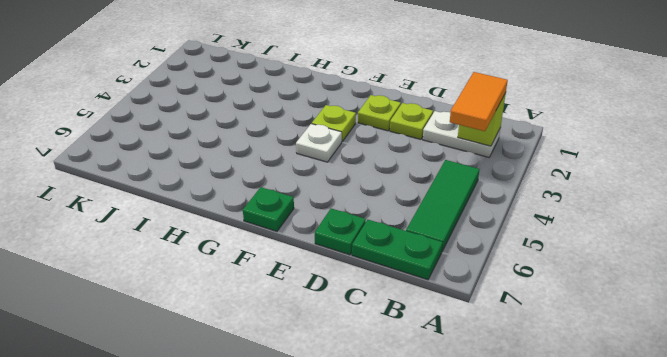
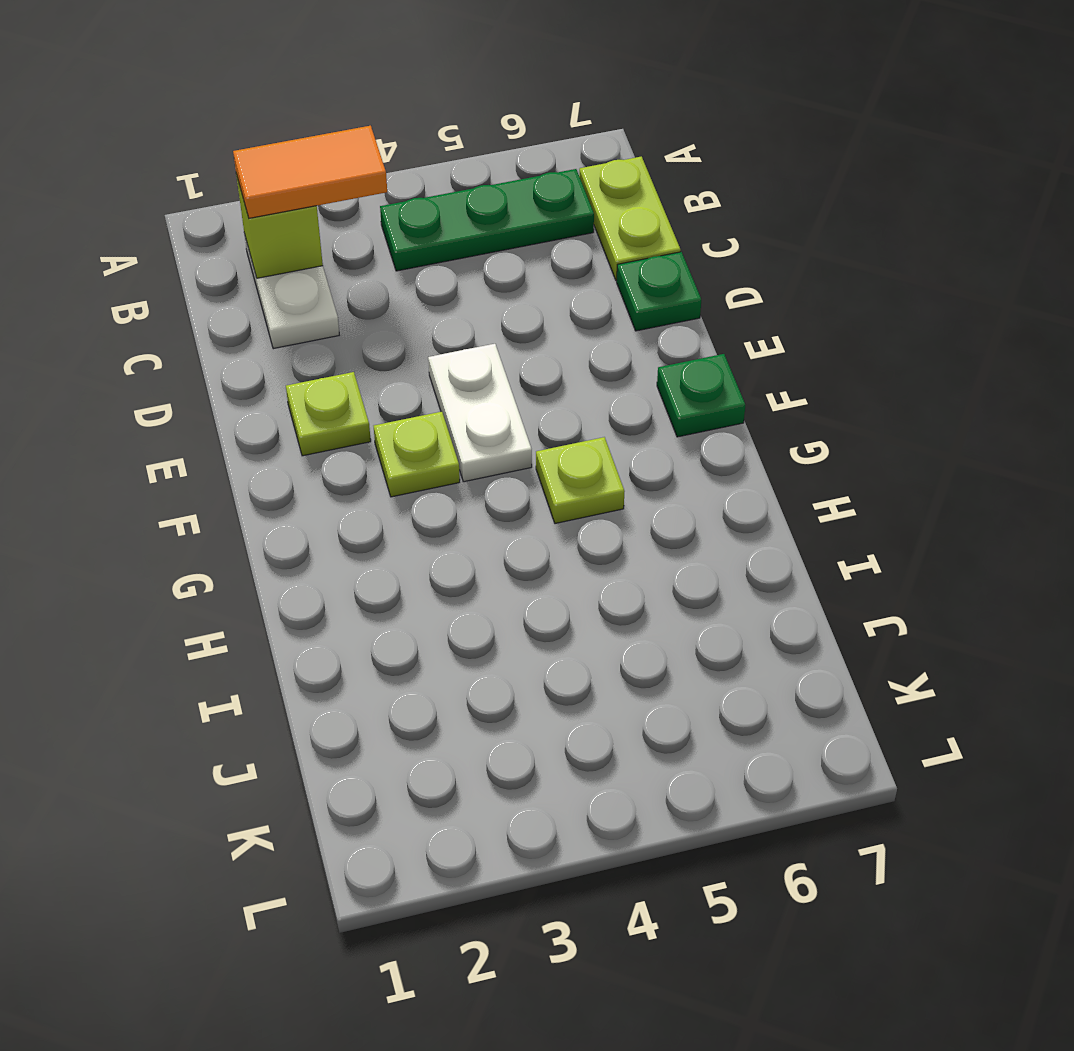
green tile B4:B6 level 1 -> green plate B4:B6 level 1
green plate B7:C7 level 1 -> lime plate B7:C7 level 1
lime plate D2 level 1 -> lime plate G5 level 1
white plate F4 level 1 -> white plate E4:F4 level 1

